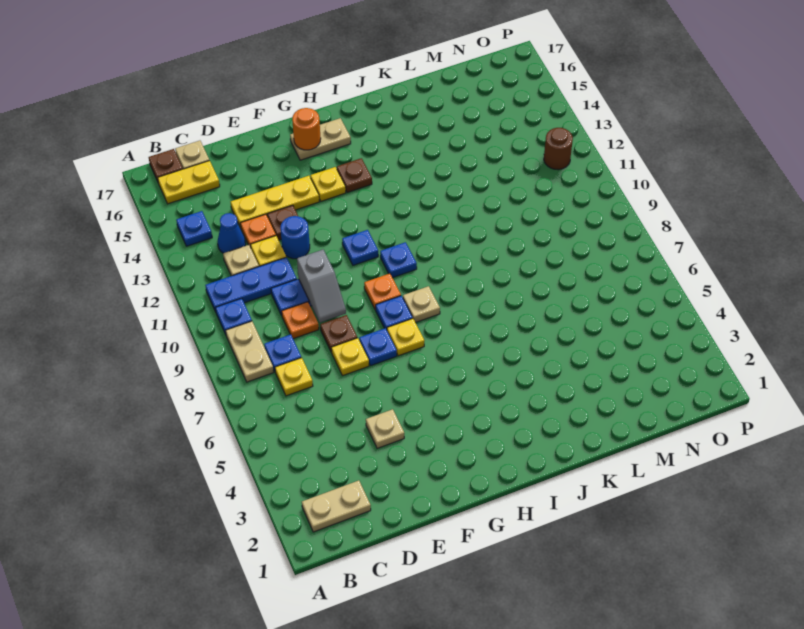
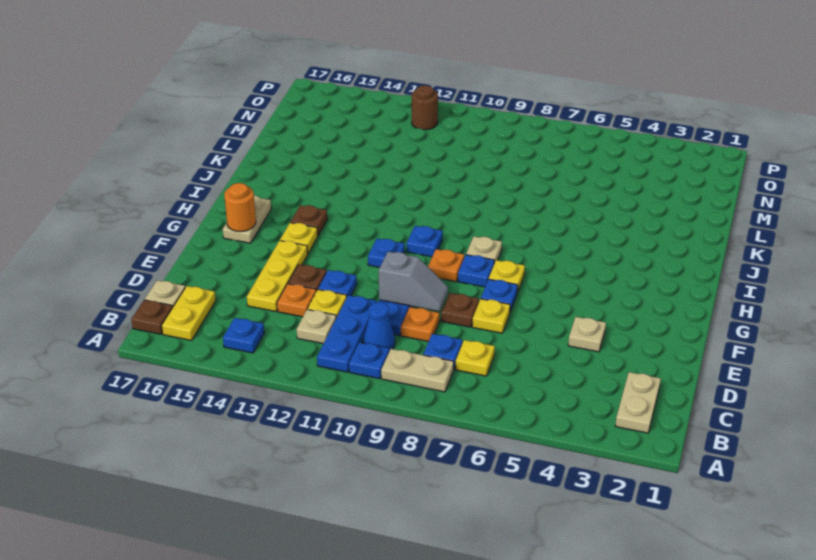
blue cone C13 level 1 -> blue cone C10 level 1
blue round brick E12 level 1 -> blue plate E12 level 1

